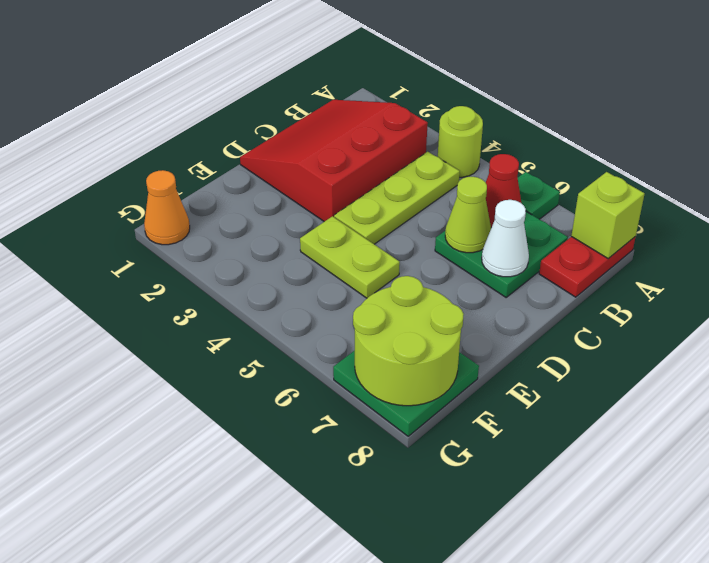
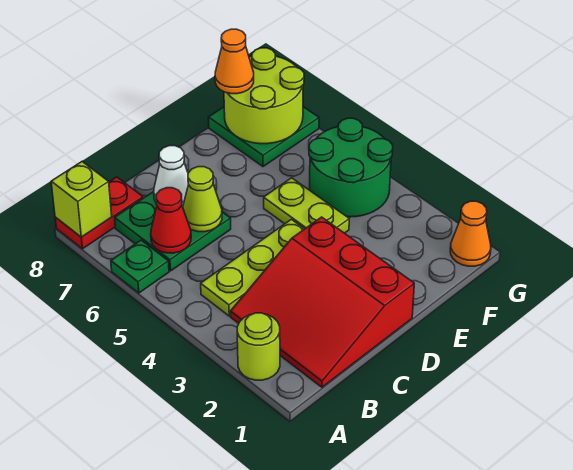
lime round brick A4 level 1 -> lime round brick A2 level 1
red slope B1:D3 level 1 top 3 -> red slope B1:D3 level 1 top D
none -> green round brick F4:G5 level 1
none -> orange cone F8 level 3

